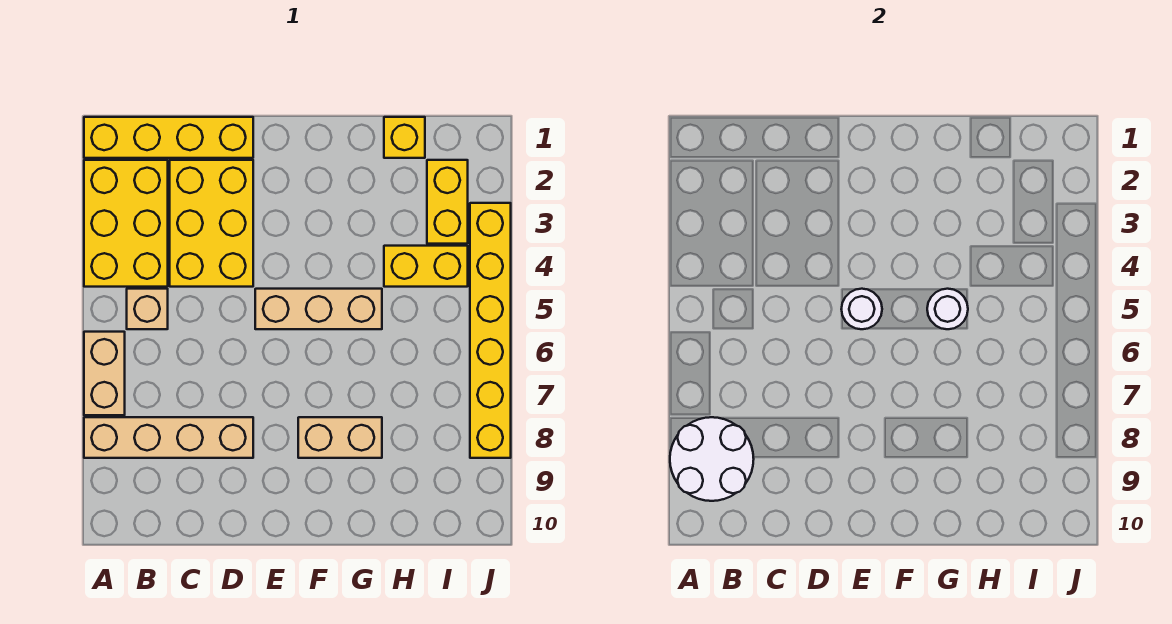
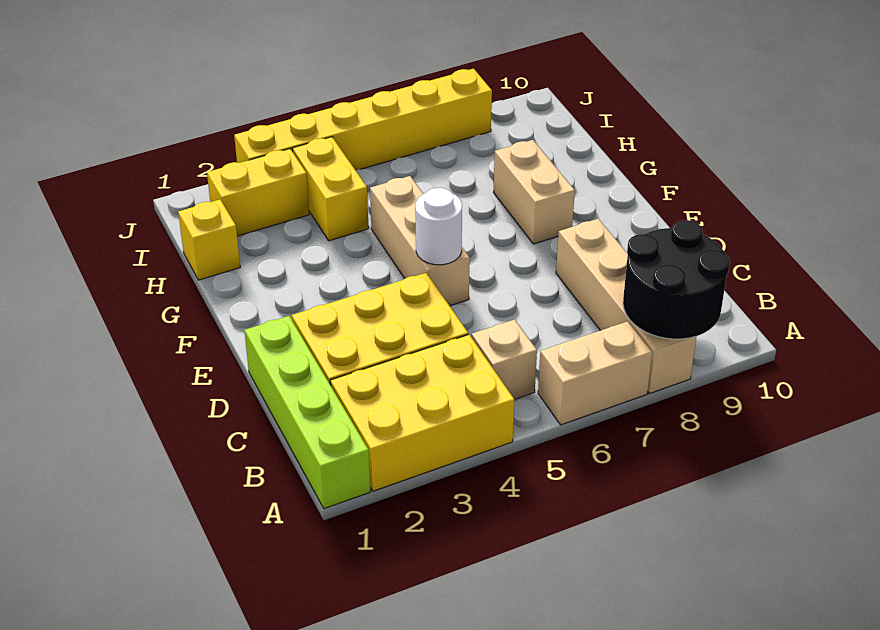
yellow brick A1:D1 level 1 -> lime brick A1:D1 level 1
white round brick A8:B9 level 2 -> black round brick A8:B9 level 2
white round brick G5 level 2 -> none

